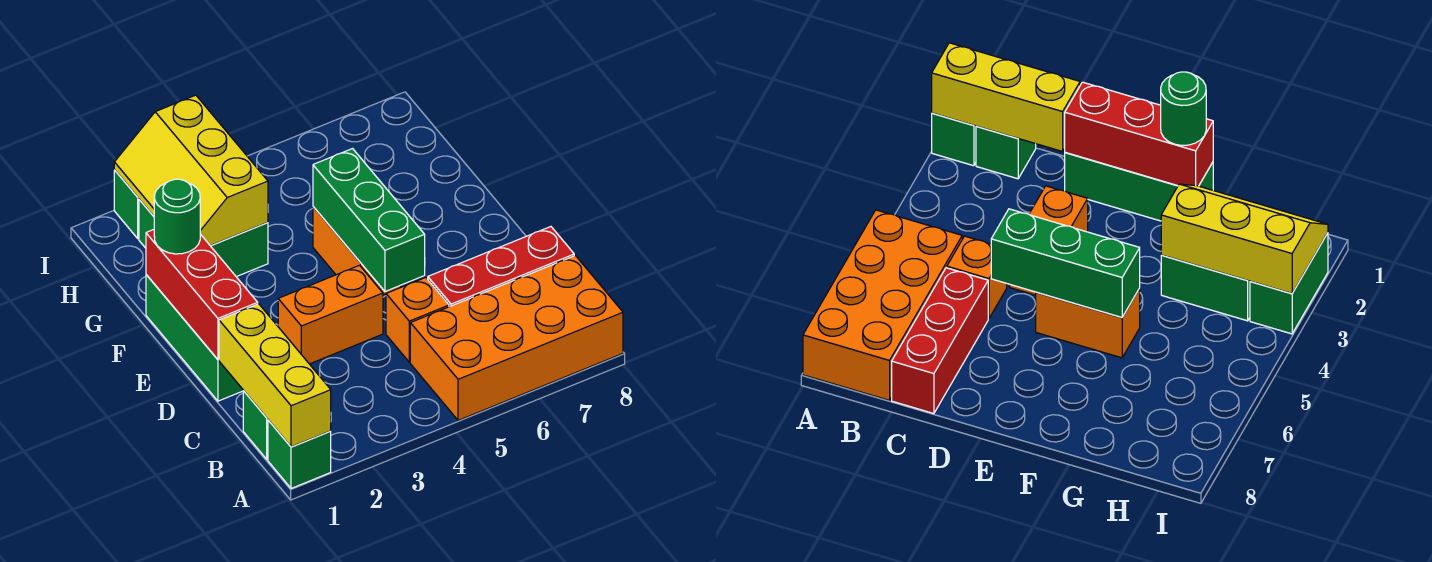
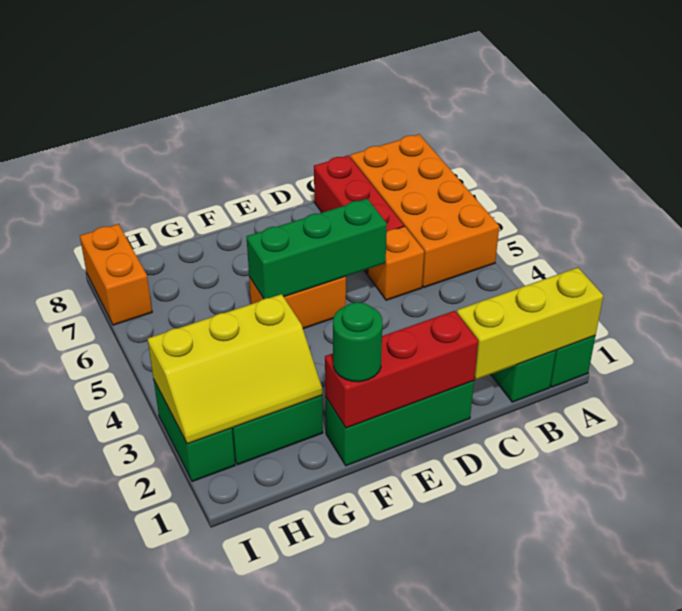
orange brick D3:D4 level 1 -> orange brick I7:I8 level 1

